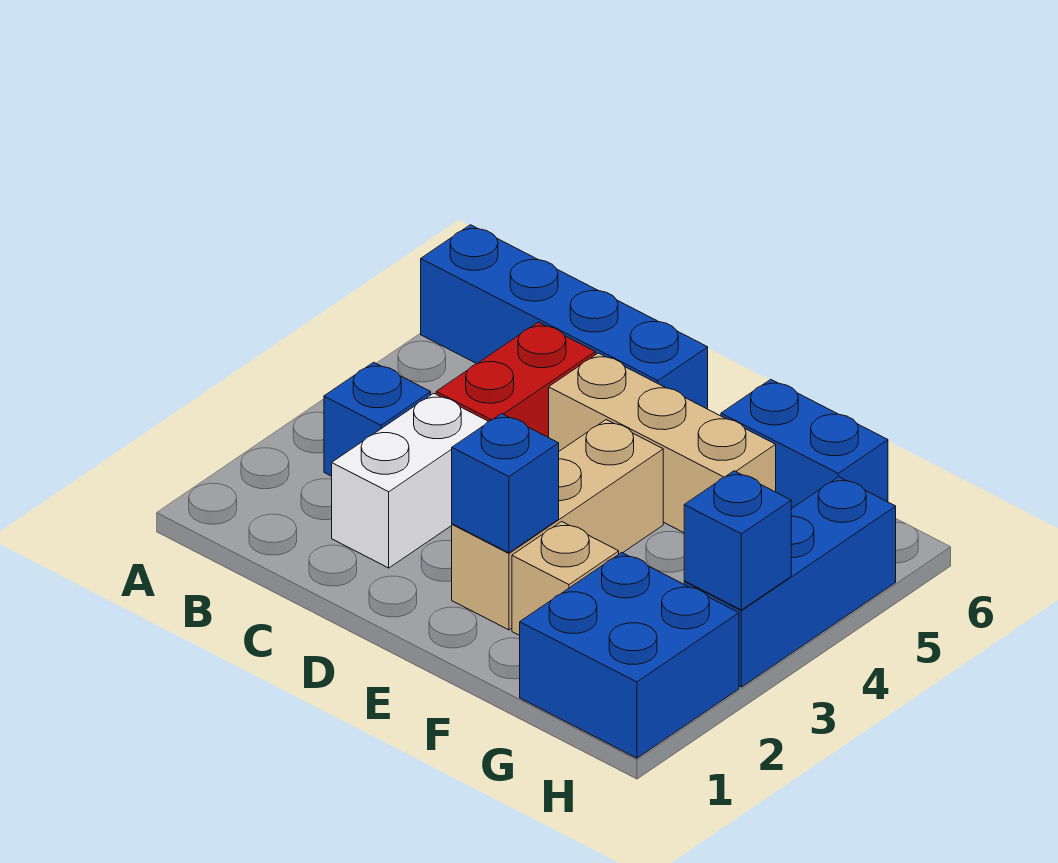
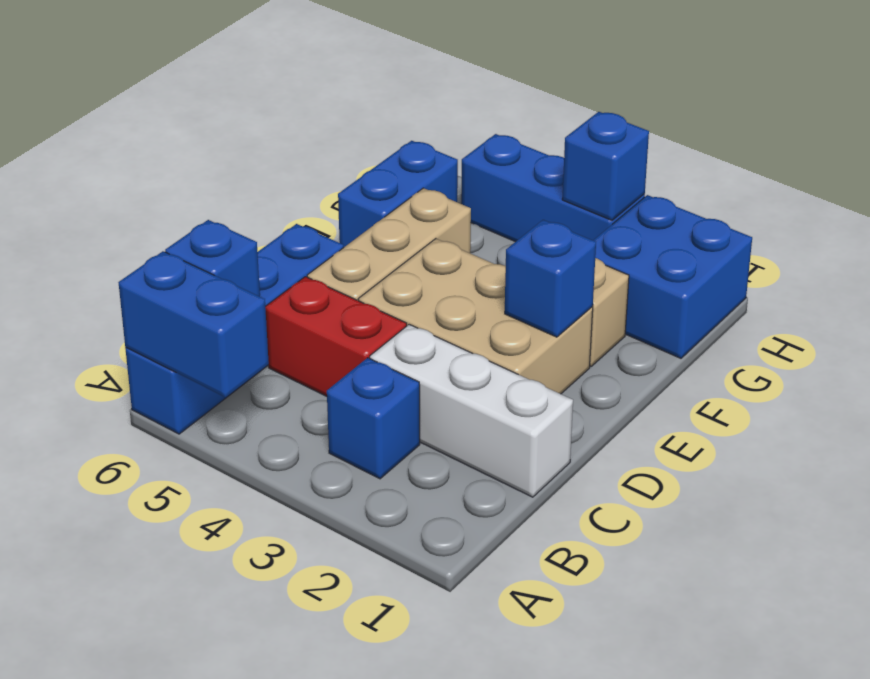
none -> blue brick A5:A6 level 2
none -> blue brick B6 level 2
white brick C2:C3 level 1 -> white brick C1:C3 level 1
tan brick E2:E4 level 1 -> tan brick D2:E4 level 1

